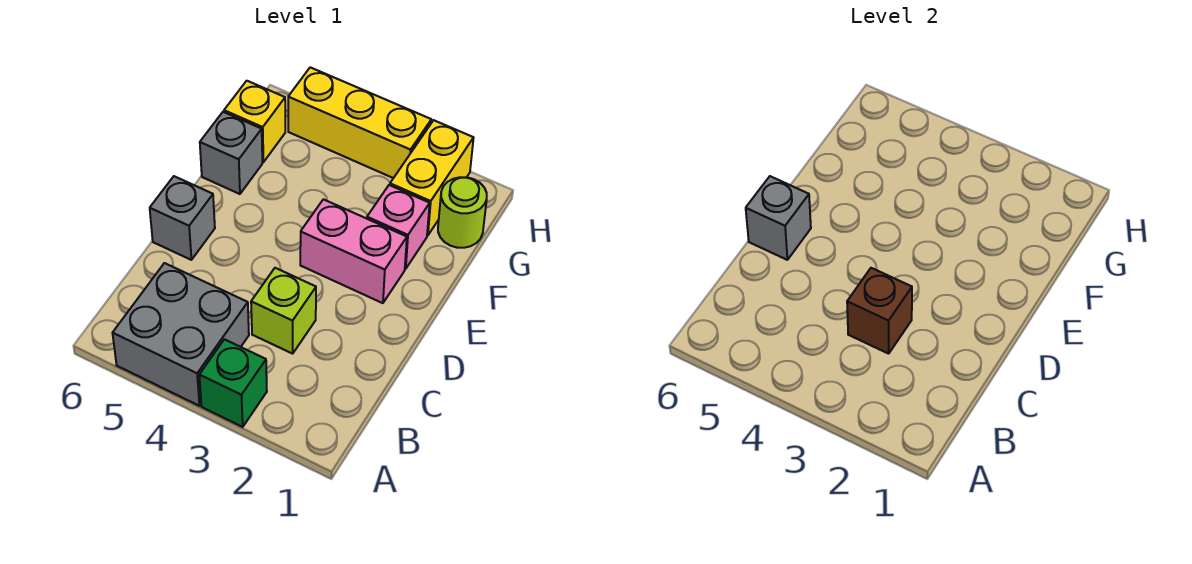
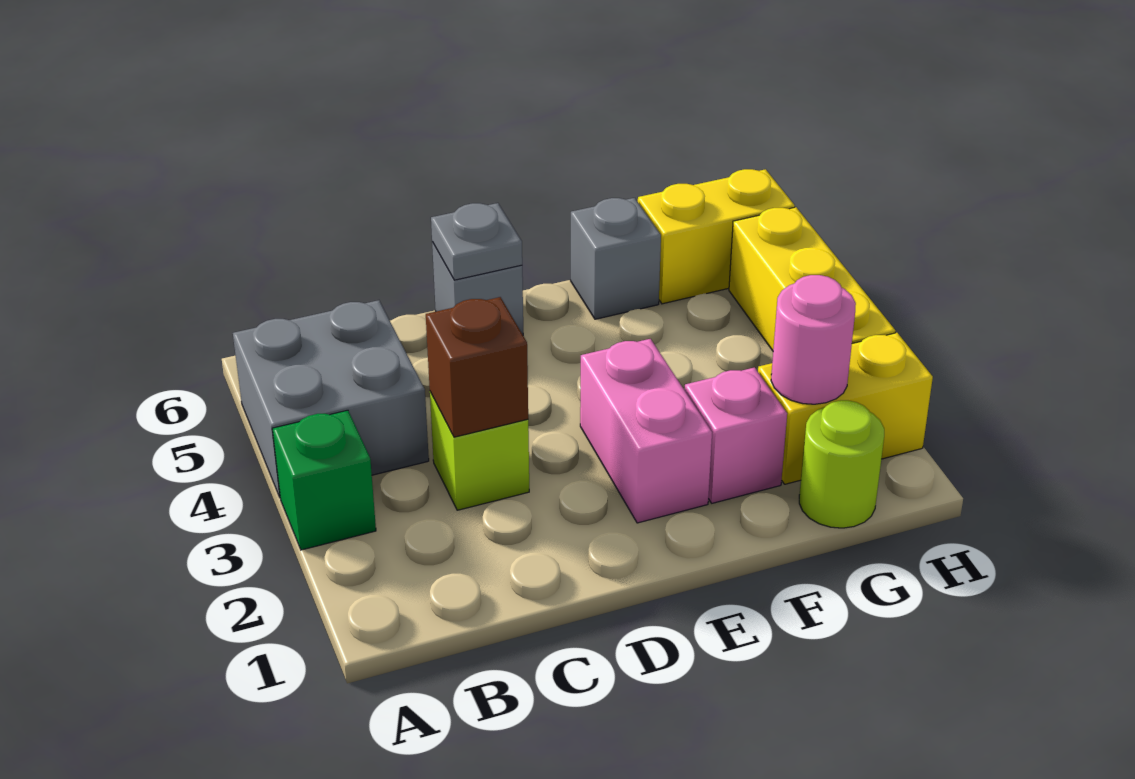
grey brick D6 level 2 -> grey plate D6 level 2
none -> pink round brick G2 level 2
yellow brick G6 level 1 -> yellow brick G6:H6 level 1

